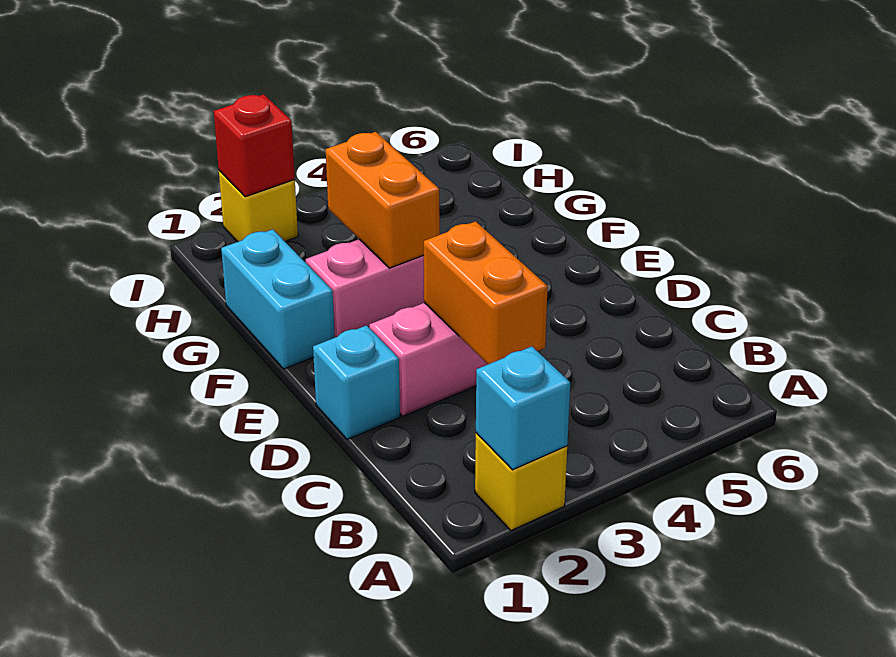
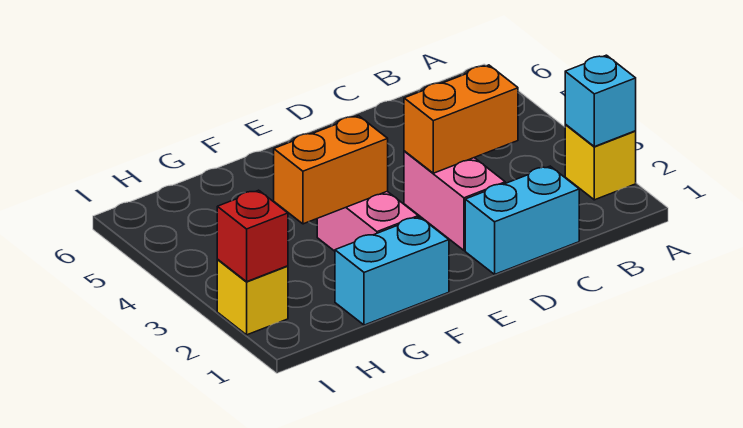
cyan brick D1 level 1 -> cyan brick C1:D1 level 1

